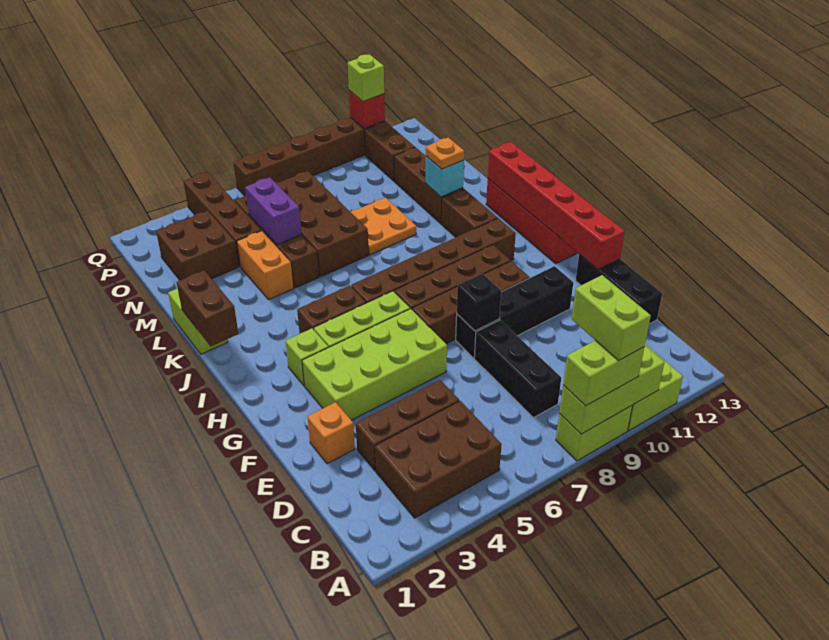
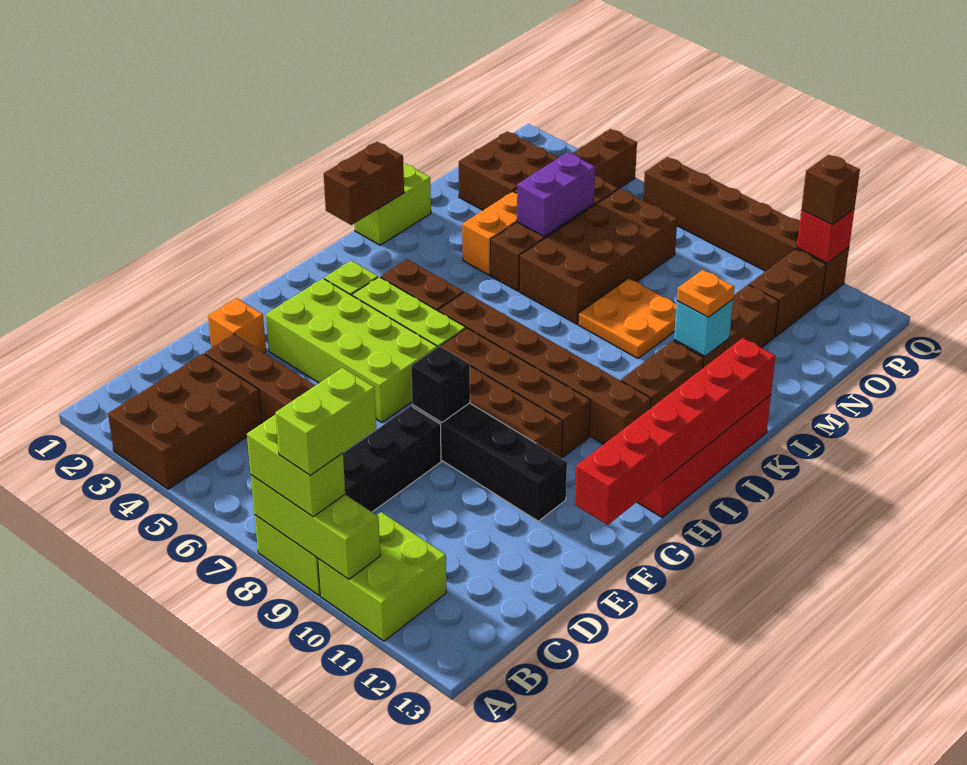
brown brick B3:C5 level 1 -> brown brick A3:C4 level 1
black brick D13:F13 level 1 -> none
lime brick Q11 level 3 -> brown brick Q11 level 3

